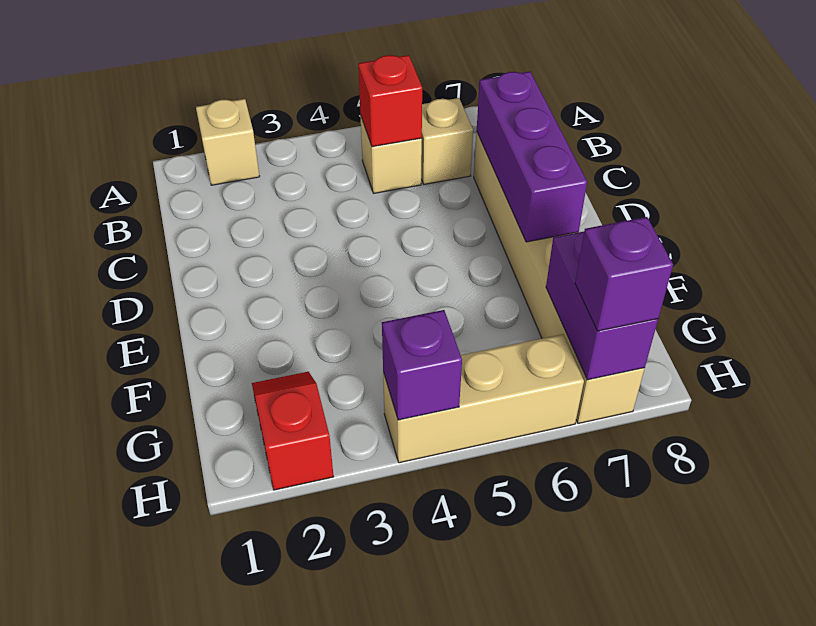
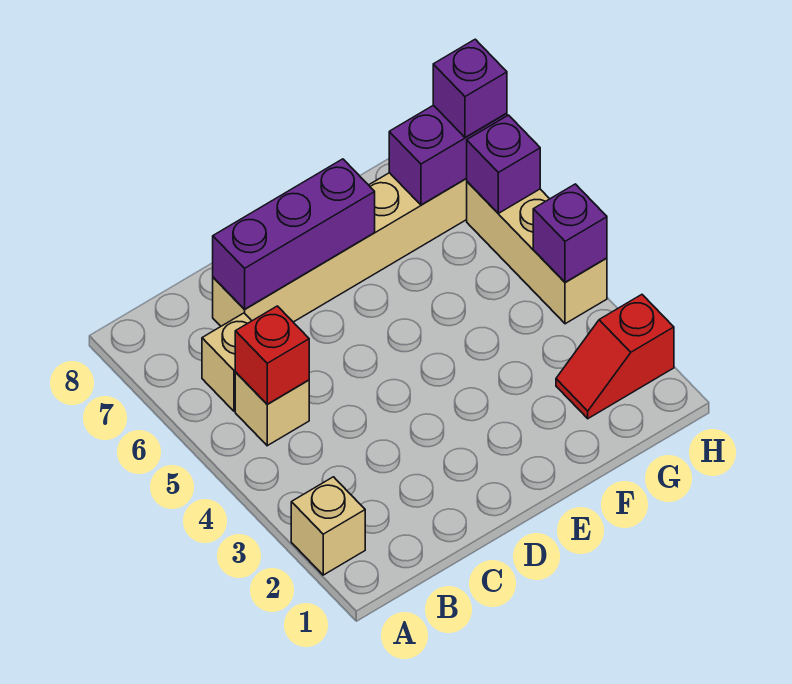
none -> purple brick H6 level 2

